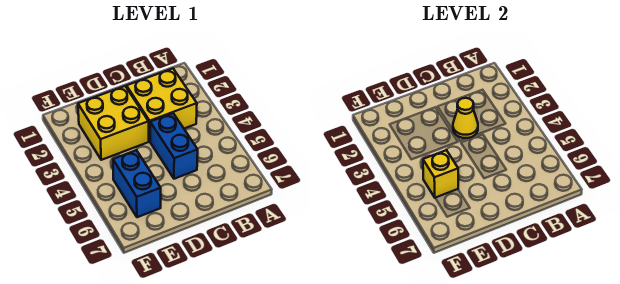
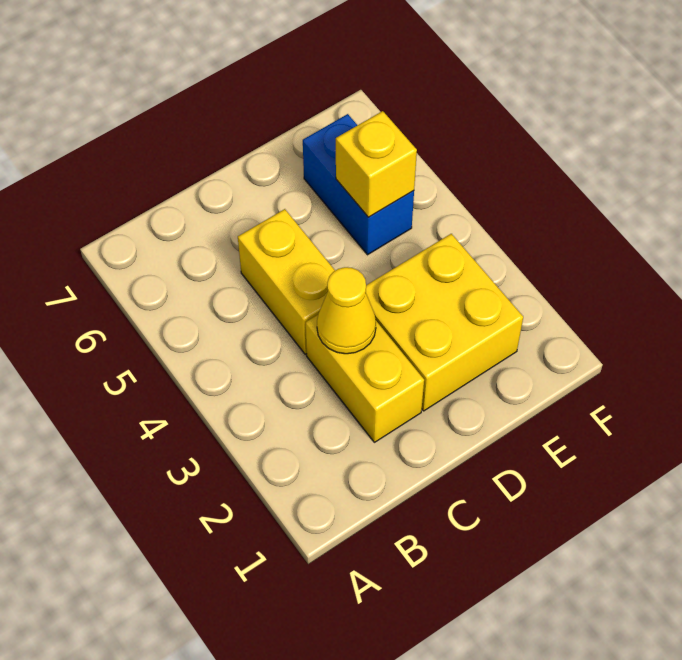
yellow brick B2:C3 level 1 -> yellow brick C2:C3 level 1
blue brick C4:C5 level 1 -> yellow brick C4:C5 level 1

